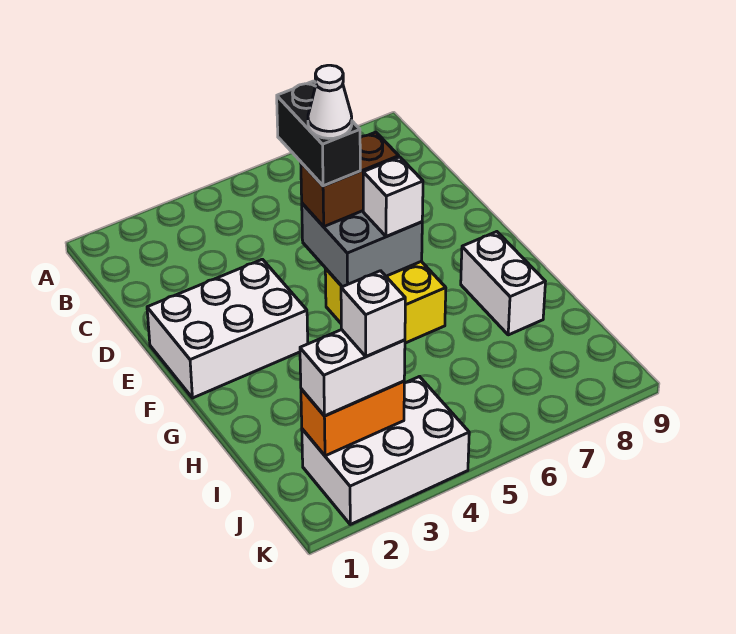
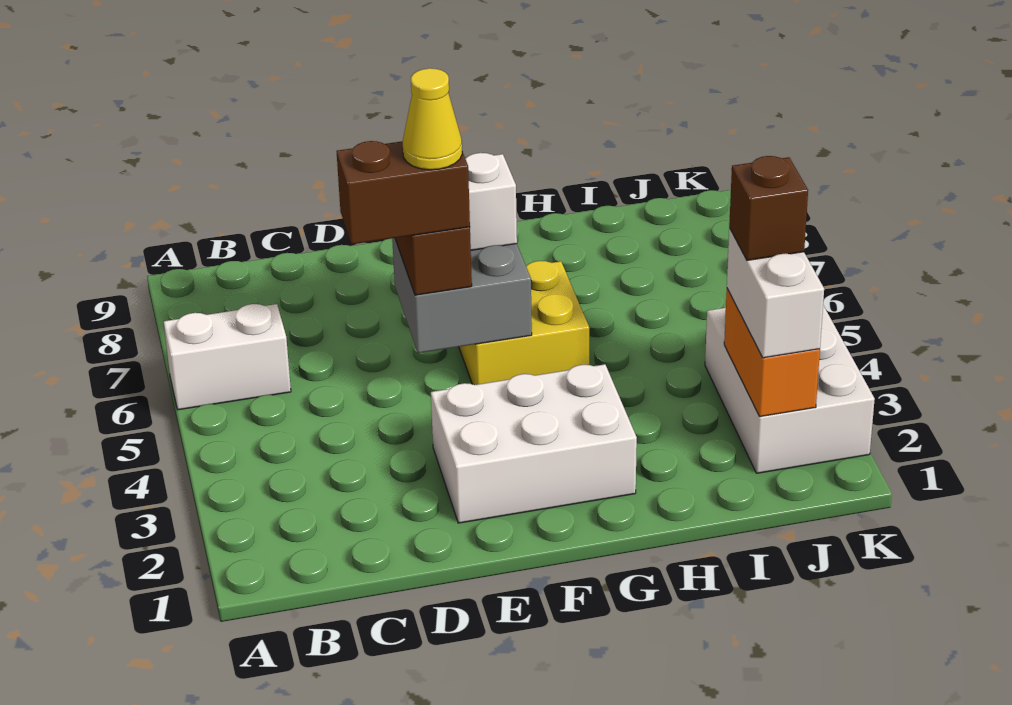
black brick D5:E5 level 4 -> brown brick D5:E5 level 4
white brick E1:F3 level 1 -> white brick E2:G3 level 1
white cone E5 level 5 -> yellow cone E5 level 5
white brick G8:H8 level 1 -> white brick A6:B6 level 1
white brick J3 level 4 -> brown brick J3 level 4

